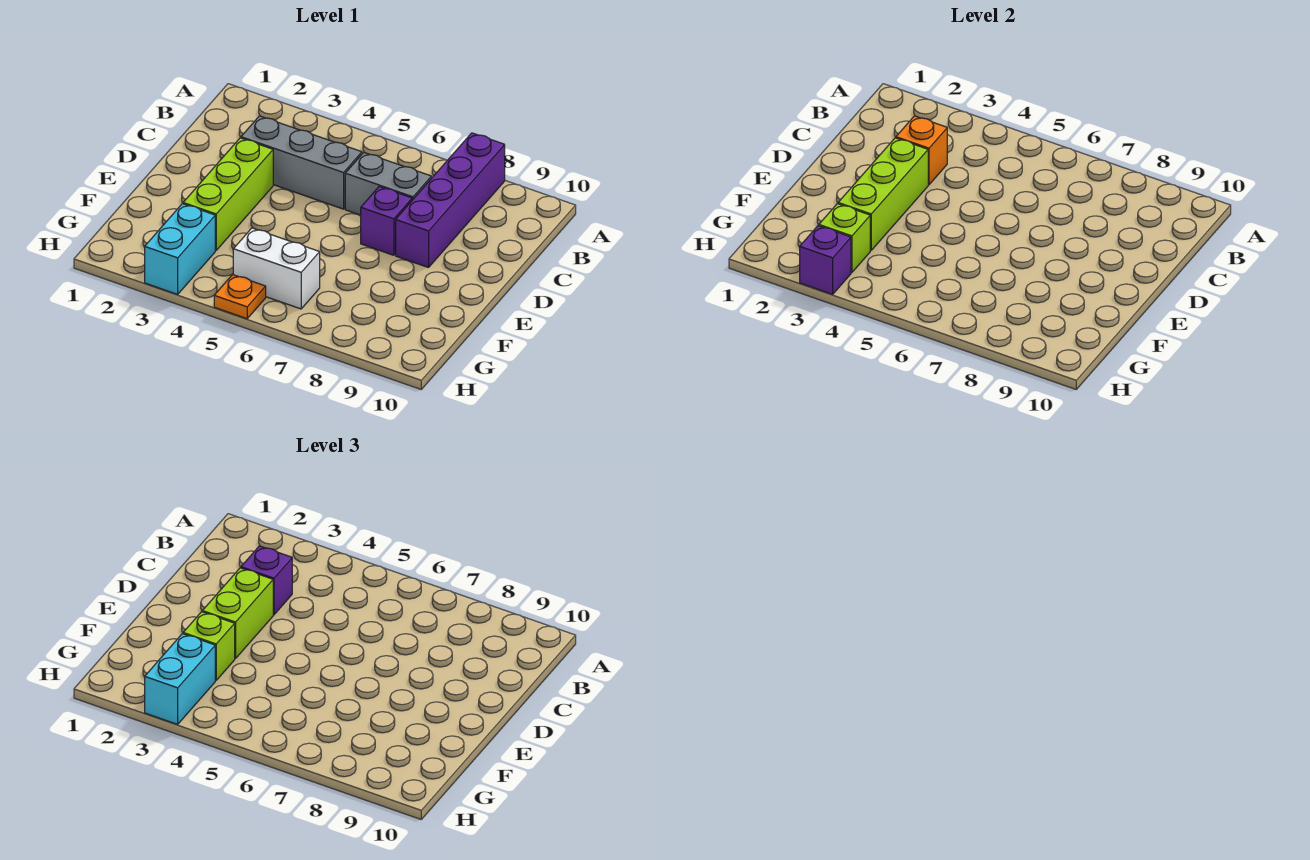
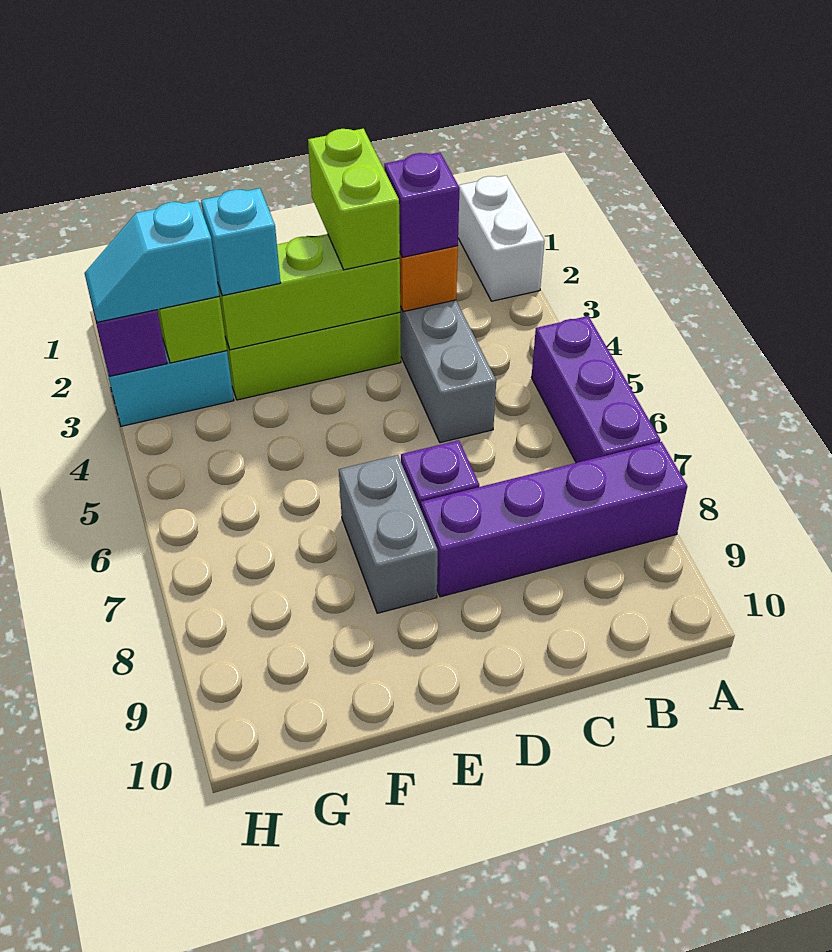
none -> purple brick A5:A7 level 1
grey brick C6:C7 level 1 -> grey brick E7:E8 level 1
lime brick D3:E3 level 3 -> lime brick D2:D3 level 3
lime brick F3 level 3 -> cyan brick F3 level 3
cyan brick G3:H3 level 3 -> cyan slope G3:H3 level 3 top G
white brick G5:G6 level 1 -> white brick A1:A2 level 1
orange plate H5 level 1 -> none

